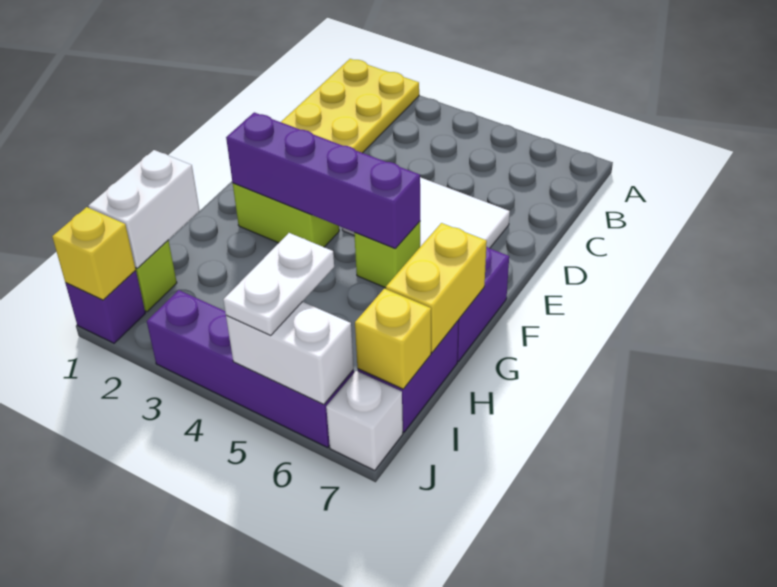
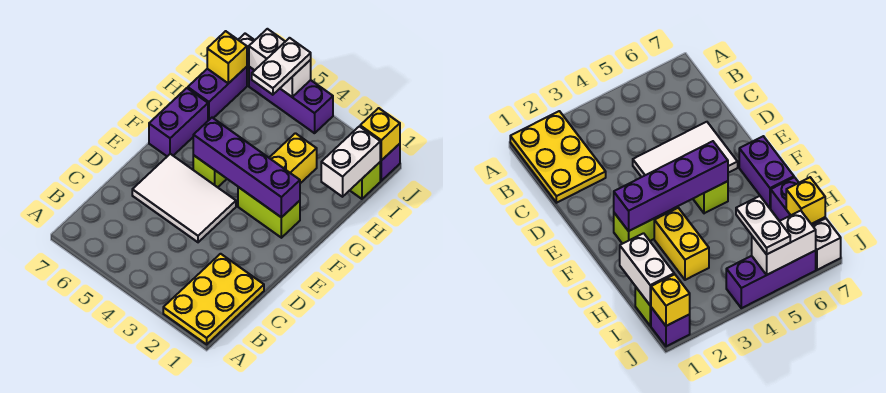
yellow brick G7:H7 level 2 -> yellow brick G3:H3 level 1
purple brick J3:J6 level 1 -> purple brick J4:J6 level 1

